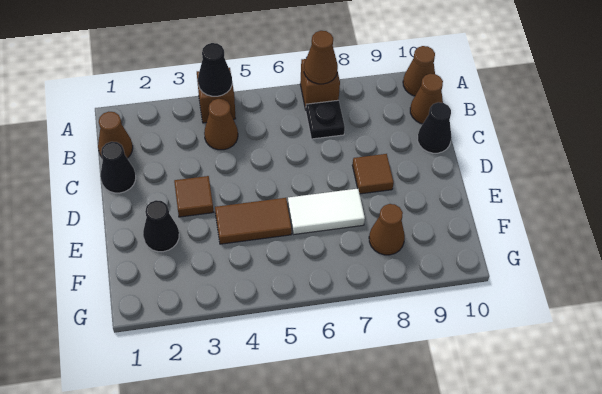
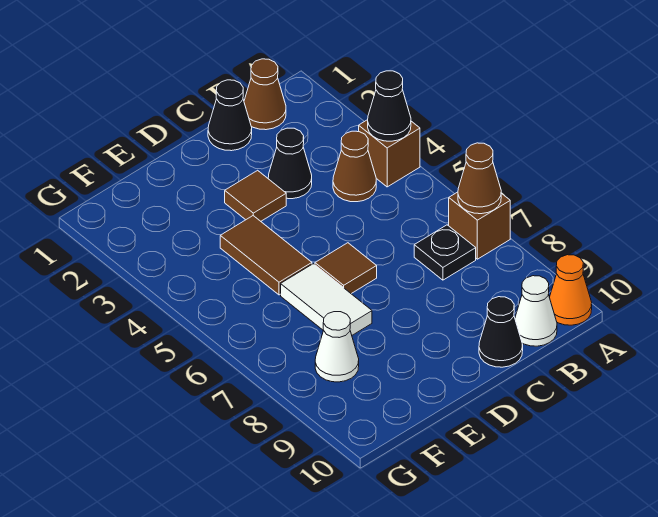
brown cone A10 level 1 -> orange cone A10 level 1
brown cone B10 level 1 -> white cone B10 level 1
brown tile D8 level 1 -> brown tile D6 level 1
black cone E2 level 1 -> black cone C3 level 1
brown cone F8 level 1 -> white cone F8 level 1

